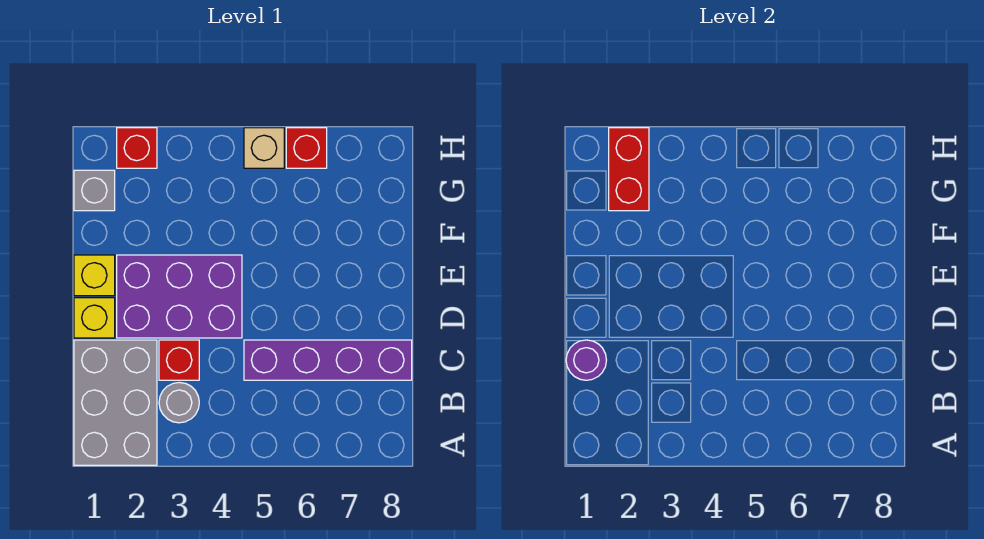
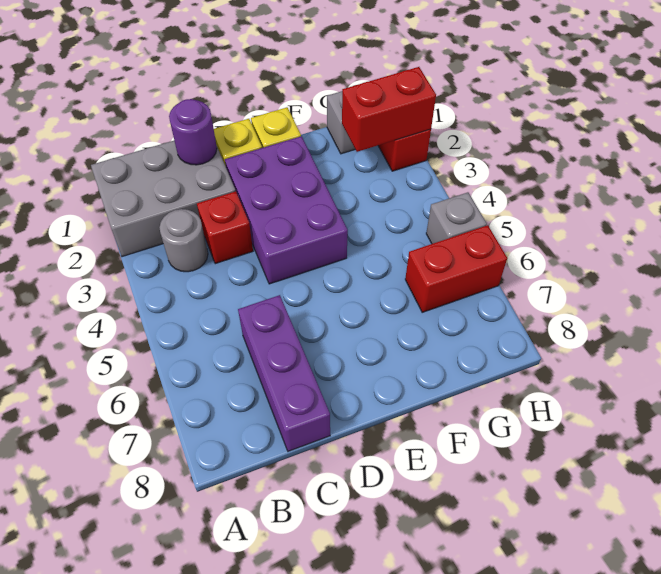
purple brick C5:C8 level 1 -> purple brick C6:C8 level 1
tan brick H5 level 1 -> grey brick H5 level 1
red brick H6 level 1 -> red brick G6:H6 level 1

